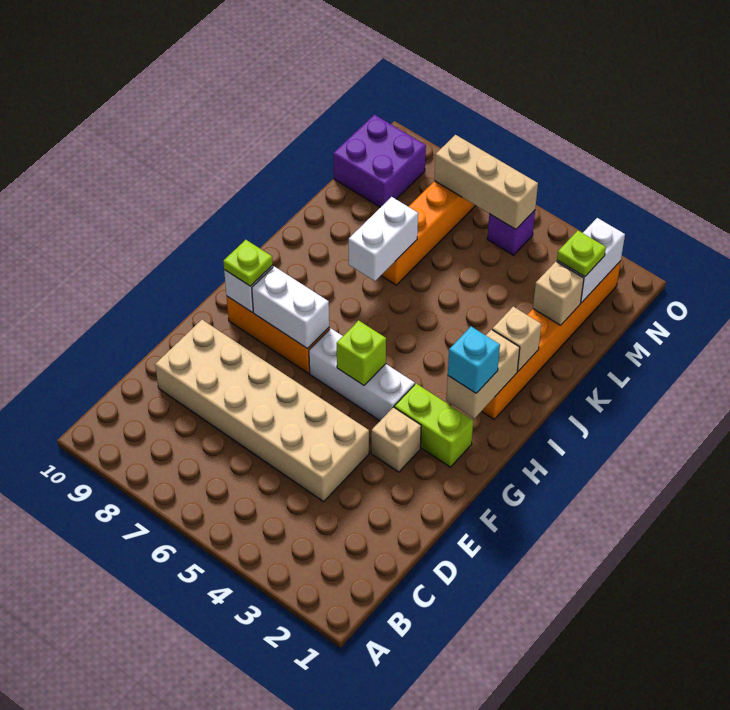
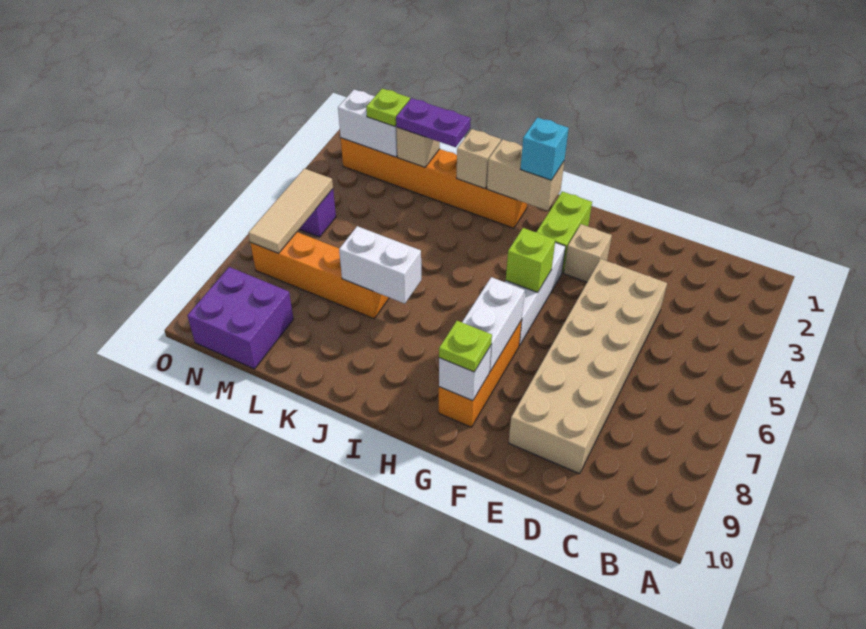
none -> purple plate K2:L2 level 3
tan brick N5:N7 level 2 -> tan tile N5:N7 level 2

